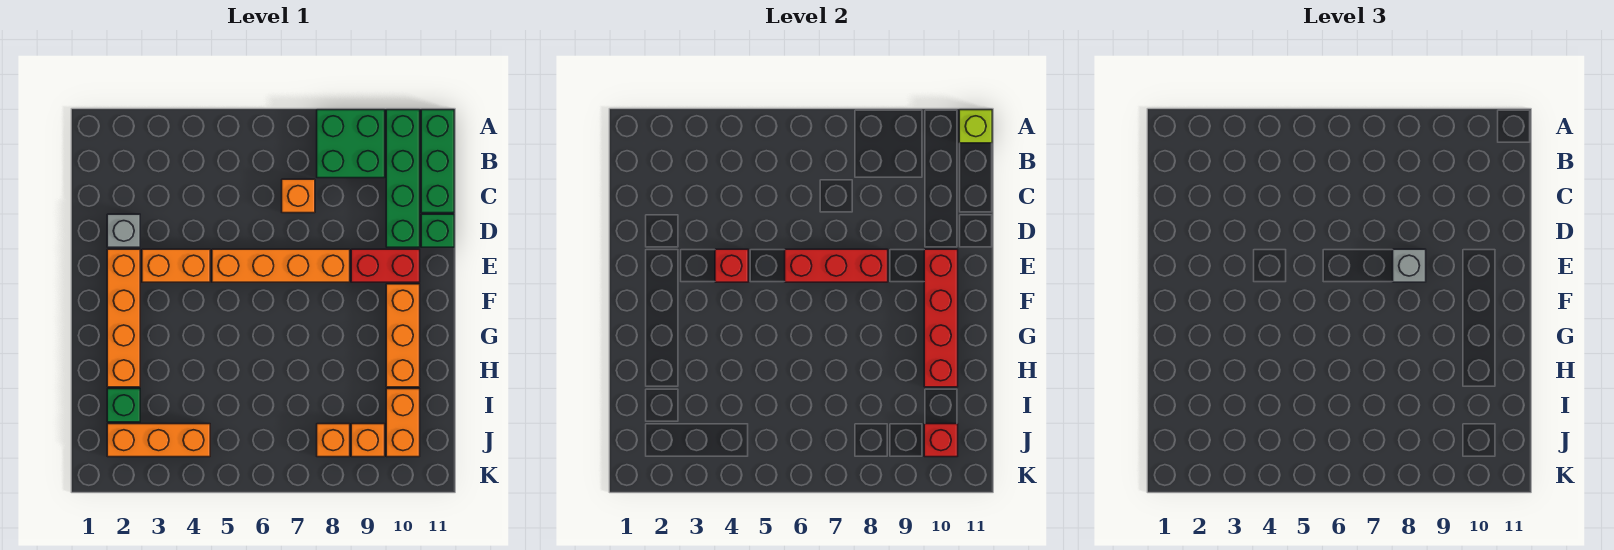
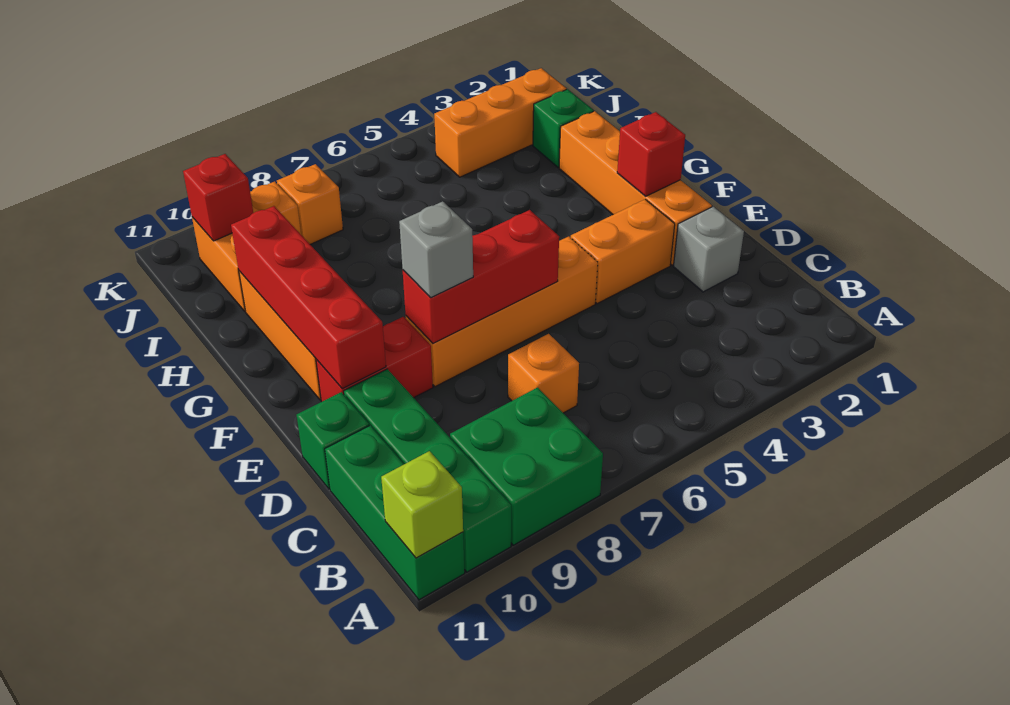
red brick E4 level 2 -> red brick F2 level 2

